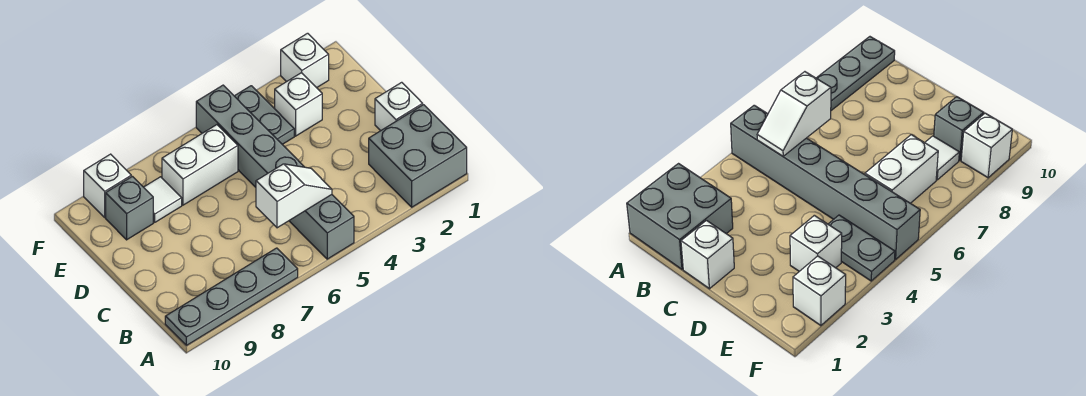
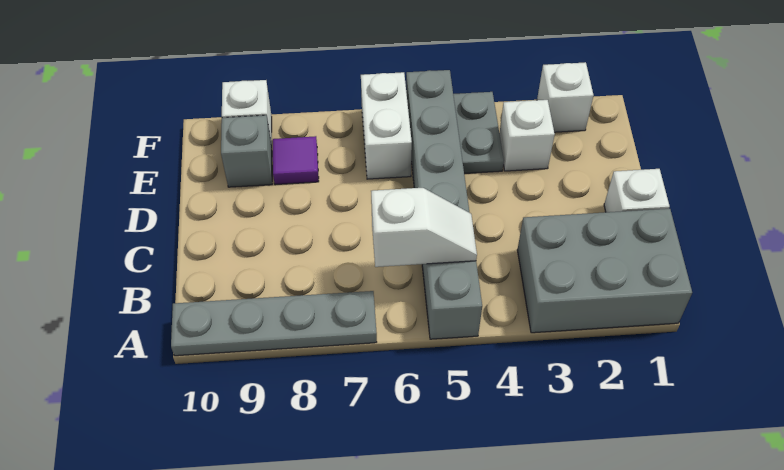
grey brick A1:B2 level 1 -> grey brick A1:B3 level 1
white brick E6:E7 level 1 -> white brick E6:F6 level 1
white tile E8 level 1 -> purple tile E8 level 1

